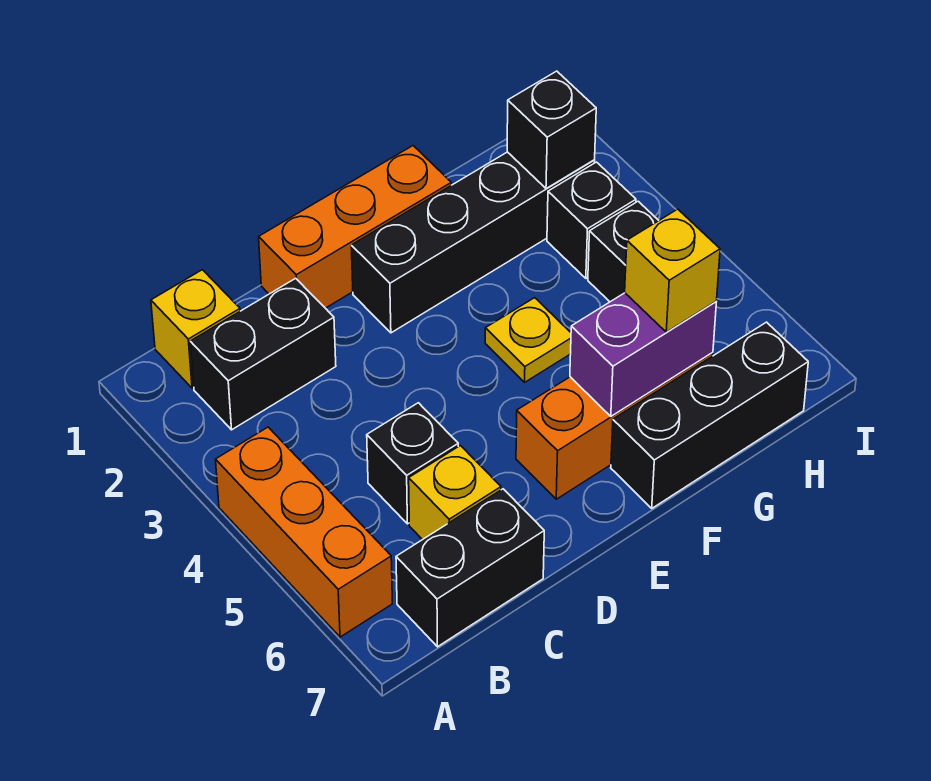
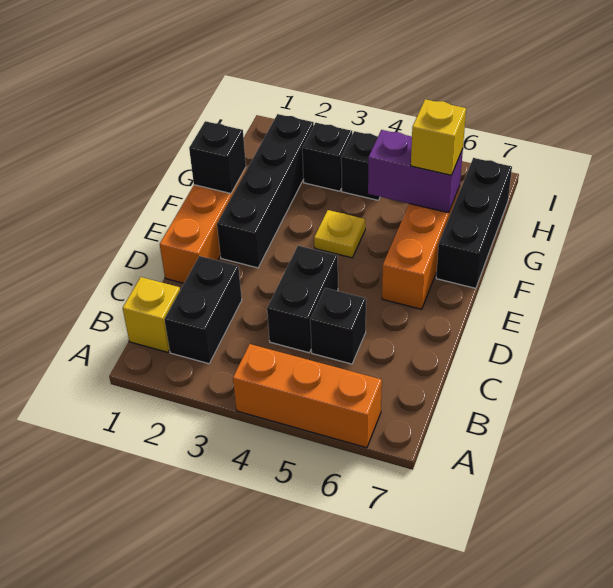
black brick B7:C7 level 1 -> black brick C4:D4 level 1
yellow brick C6 level 1 -> none
purple brick F6:G6 level 2 -> purple brick G5:G6 level 2
black brick H2 level 2 -> black brick F1 level 2

